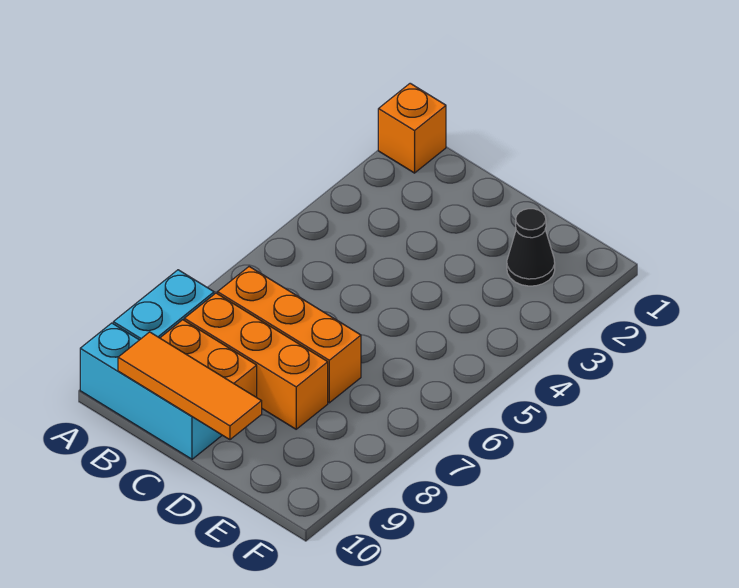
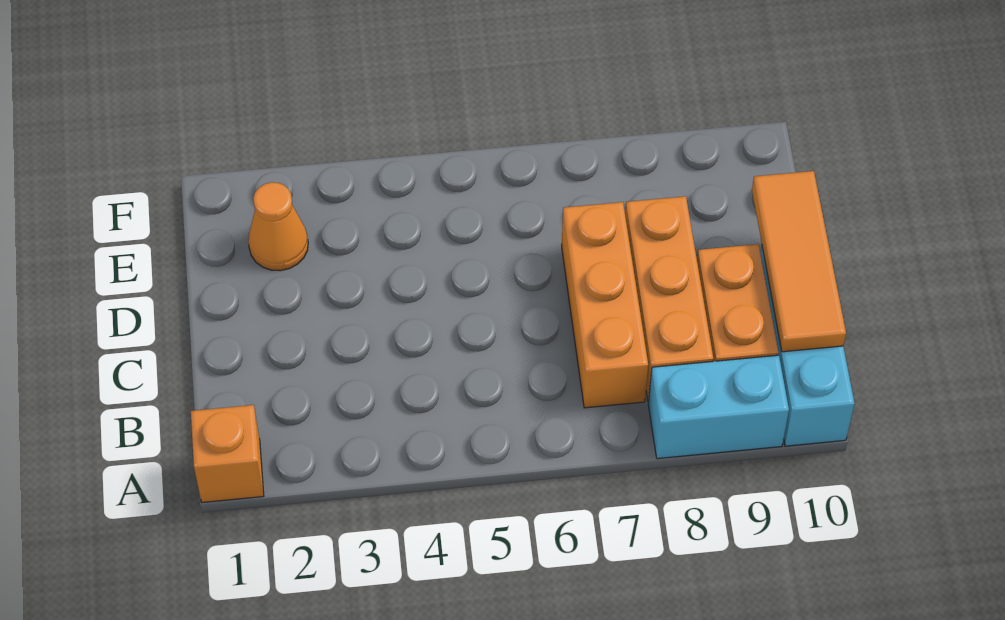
black cone E2 level 1 -> orange cone E2 level 1

